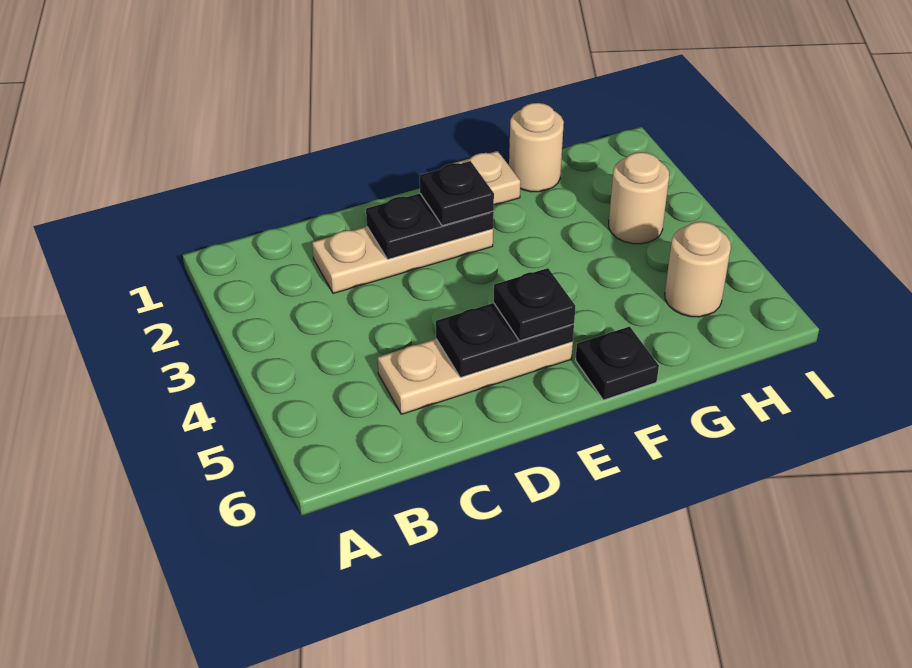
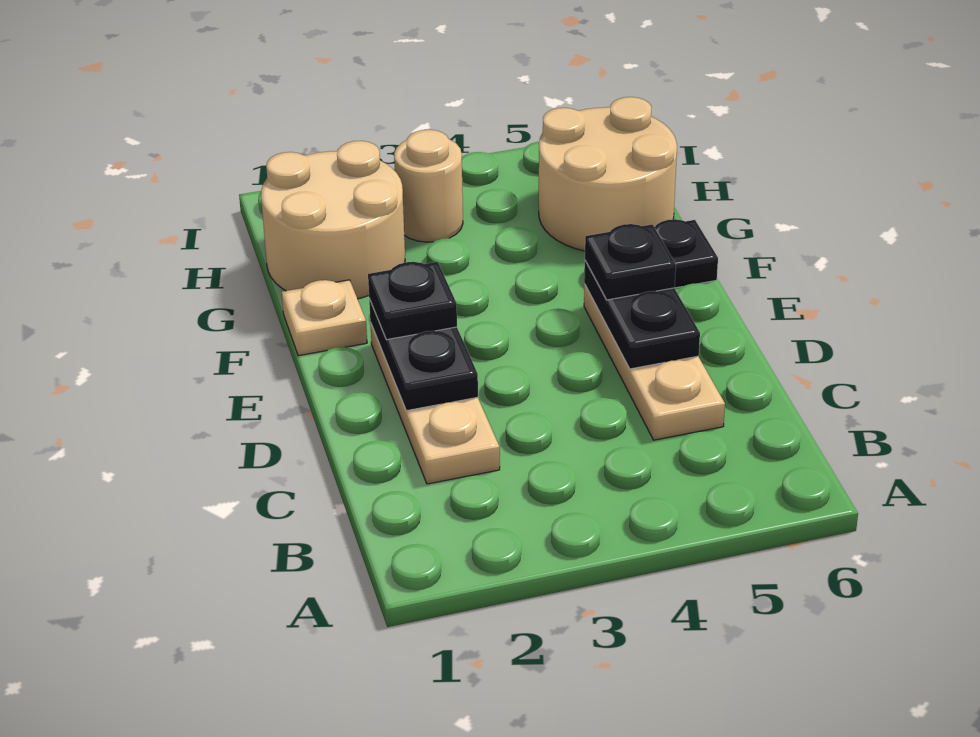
tan round brick G1 level 1 -> tan round brick G1:H2 level 1
tan round brick H5 level 1 -> tan round brick G5:H6 level 1

